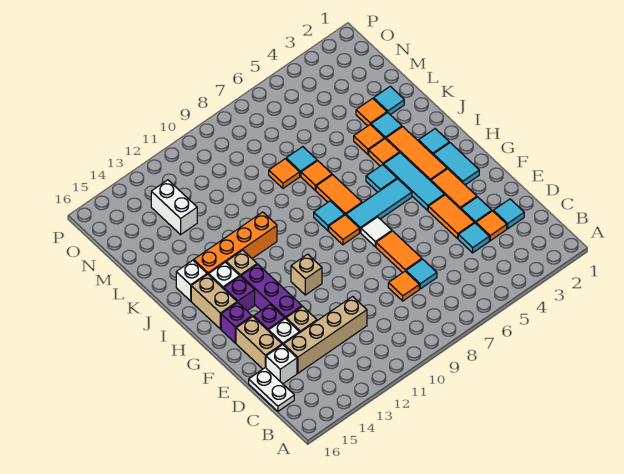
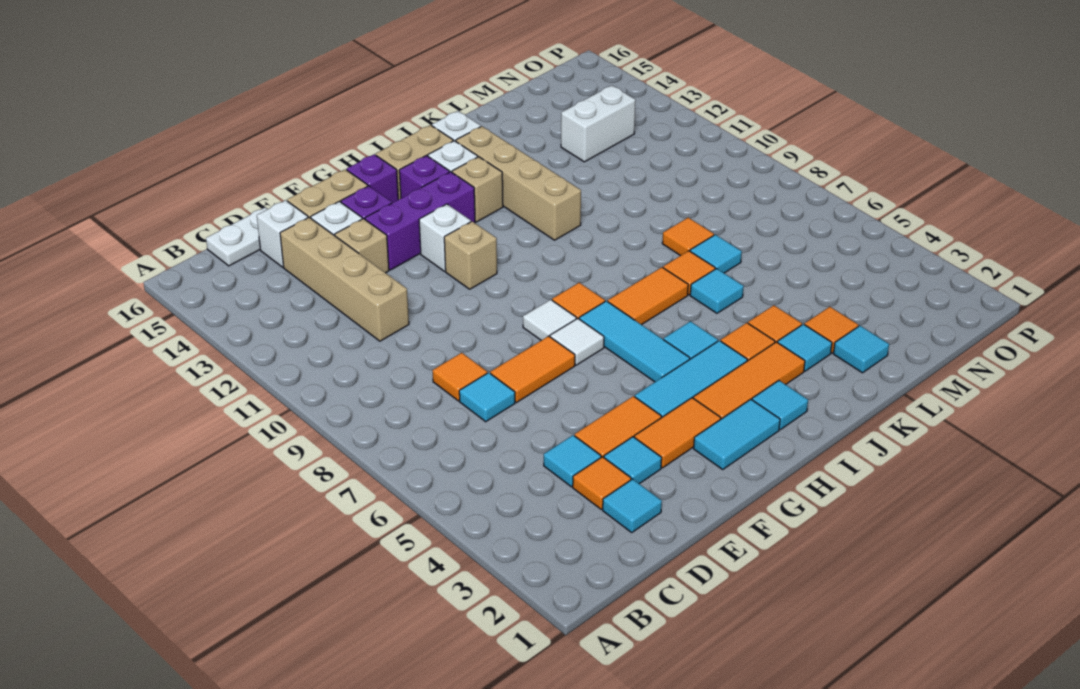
none -> white tile G8 level 1
none -> white brick G12 level 1
cyan tile I8 level 1 -> cyan tile K6 level 1
orange brick J11:J14 level 1 -> tan brick J11:J14 level 1

